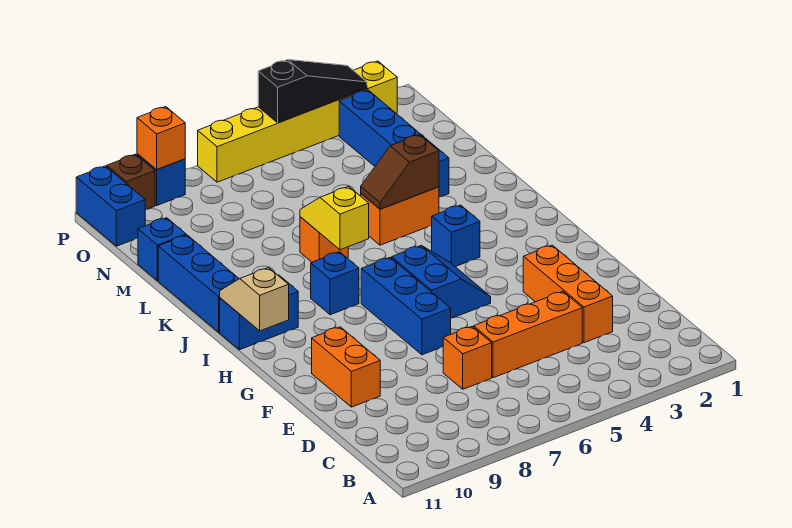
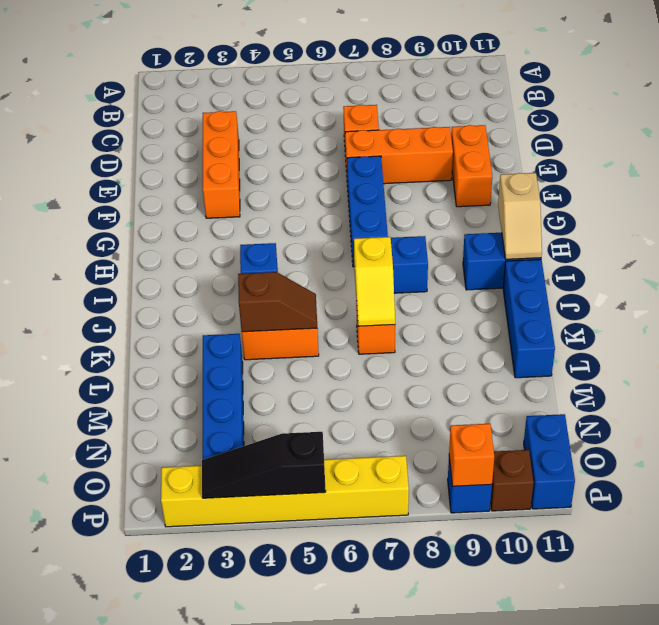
orange brick D4:D6 level 1 -> orange brick E7:E9 level 1
blue slope G5:H6 level 1 top 6 -> none
blue brick M11 level 1 -> none

